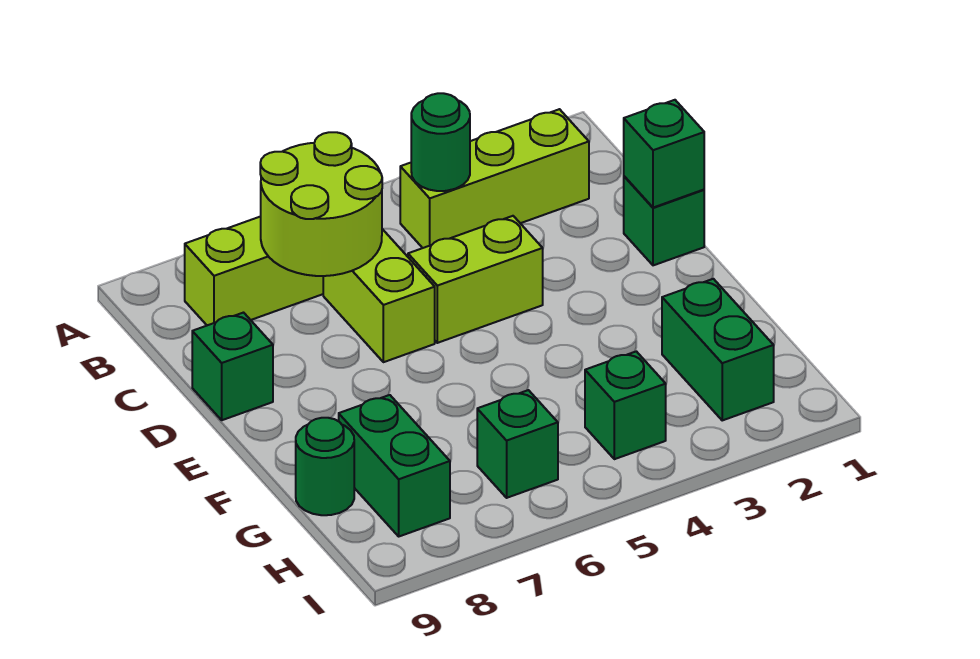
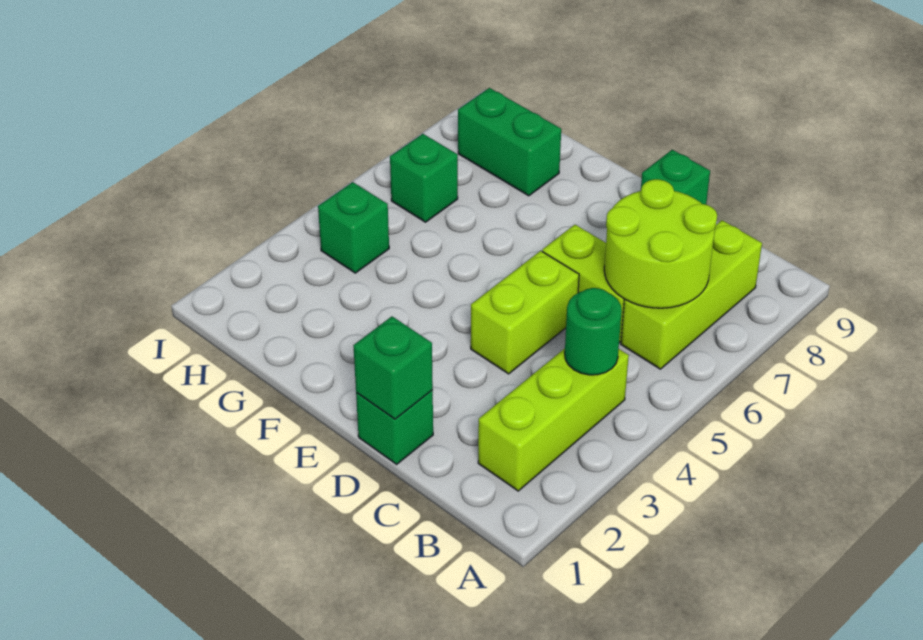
green brick G2:H2 level 1 -> none
green round brick G9 level 1 -> none

